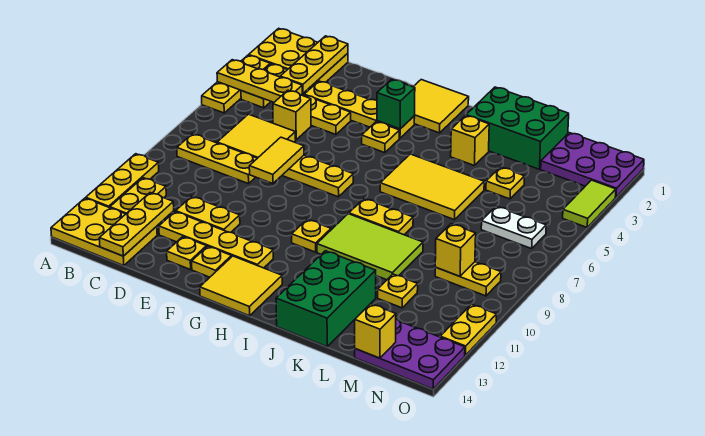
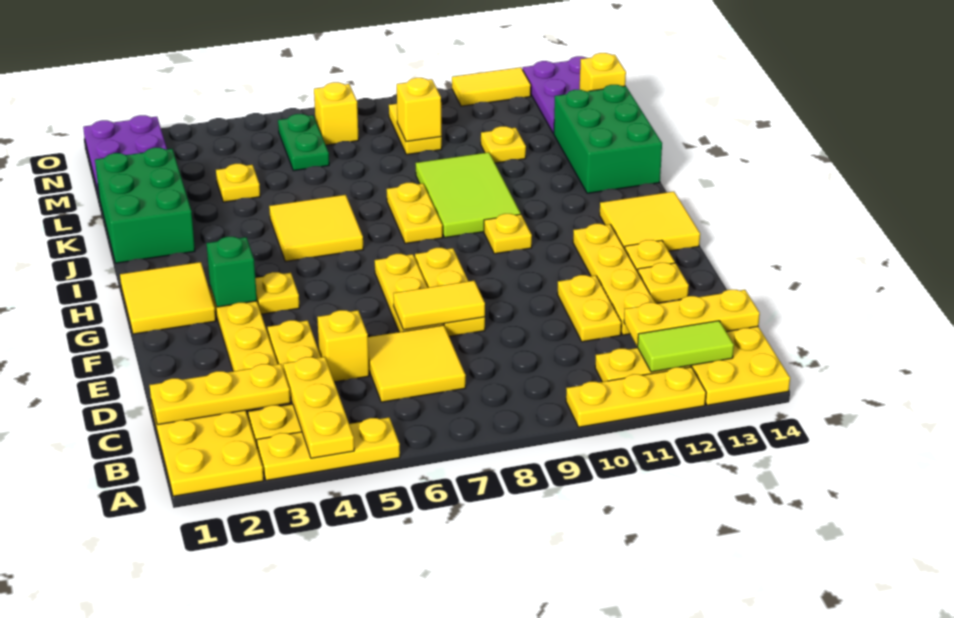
yellow plate B8:D8 level 1 -> yellow plate E8:G8 level 1
yellow tile I5:K6 level 1 -> yellow tile I5:J6 level 1
yellow brick J3 level 1 -> yellow brick N7 level 1
green brick J12:K14 level 1 -> green brick J13:L14 level 1
white plate M6:N6 level 1 -> green plate M6:N6 level 1
lime tile O3:O4 level 1 -> lime tile B12:B13 level 2
yellow plate O11:O12 level 1 -> yellow tile O11:O12 level 1

